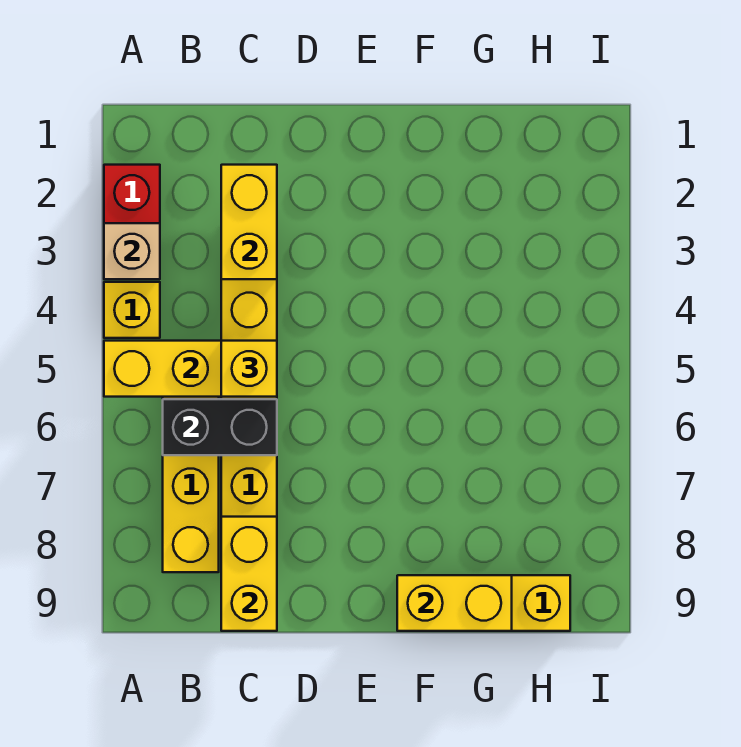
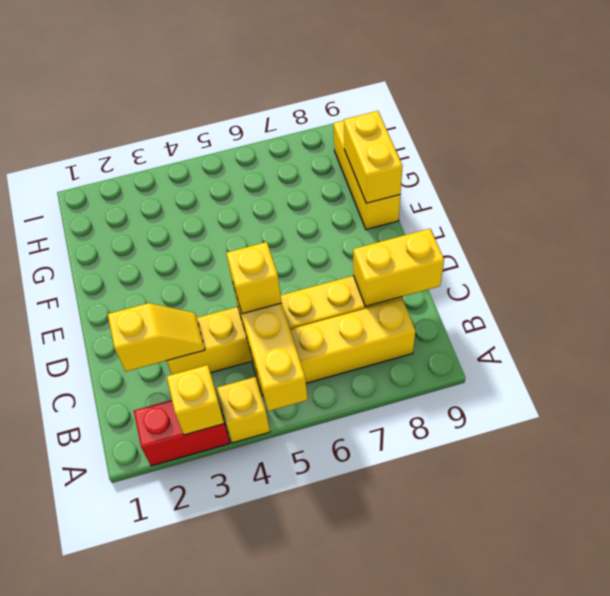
tan brick A3 level 2 -> yellow brick A3 level 2
black brick B6:C6 level 2 -> none
yellow brick C2:C3 level 2 -> yellow slope C2:C3 level 2 top 2

